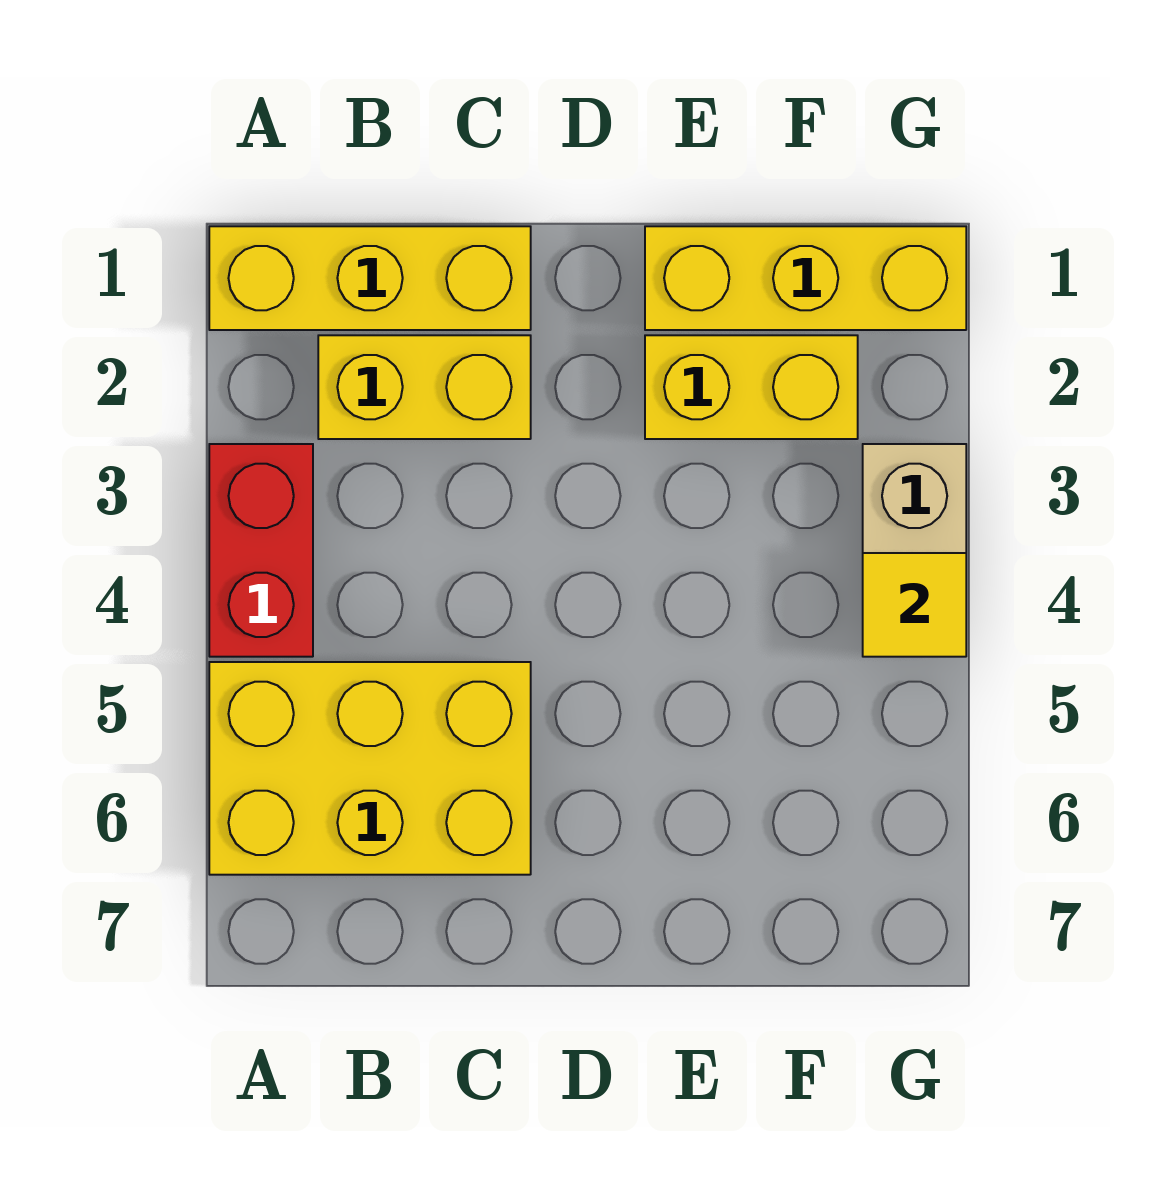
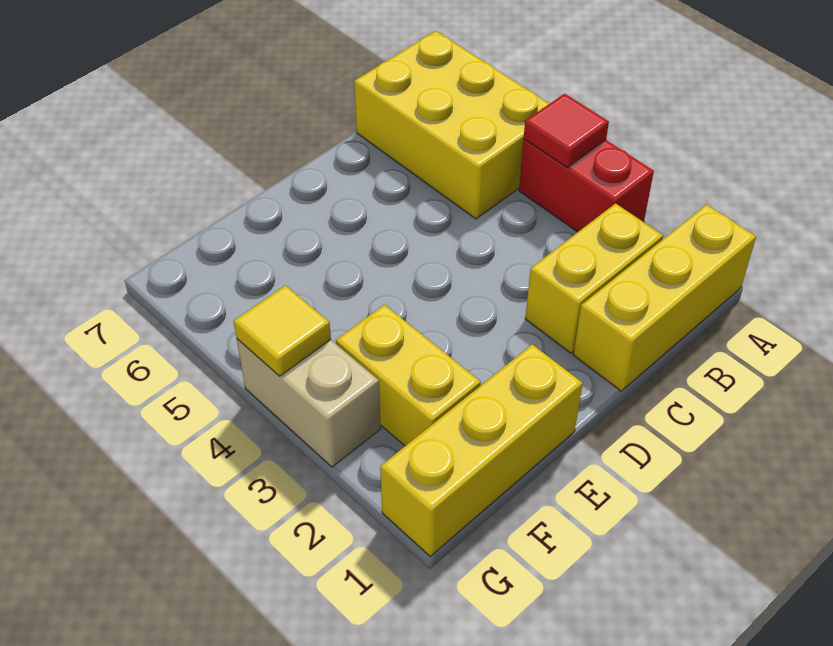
none -> red tile A4 level 2
yellow brick A5:C6 level 1 -> yellow brick A5:B7 level 1
yellow brick E2:F2 level 1 -> yellow brick F2:F3 level 1

